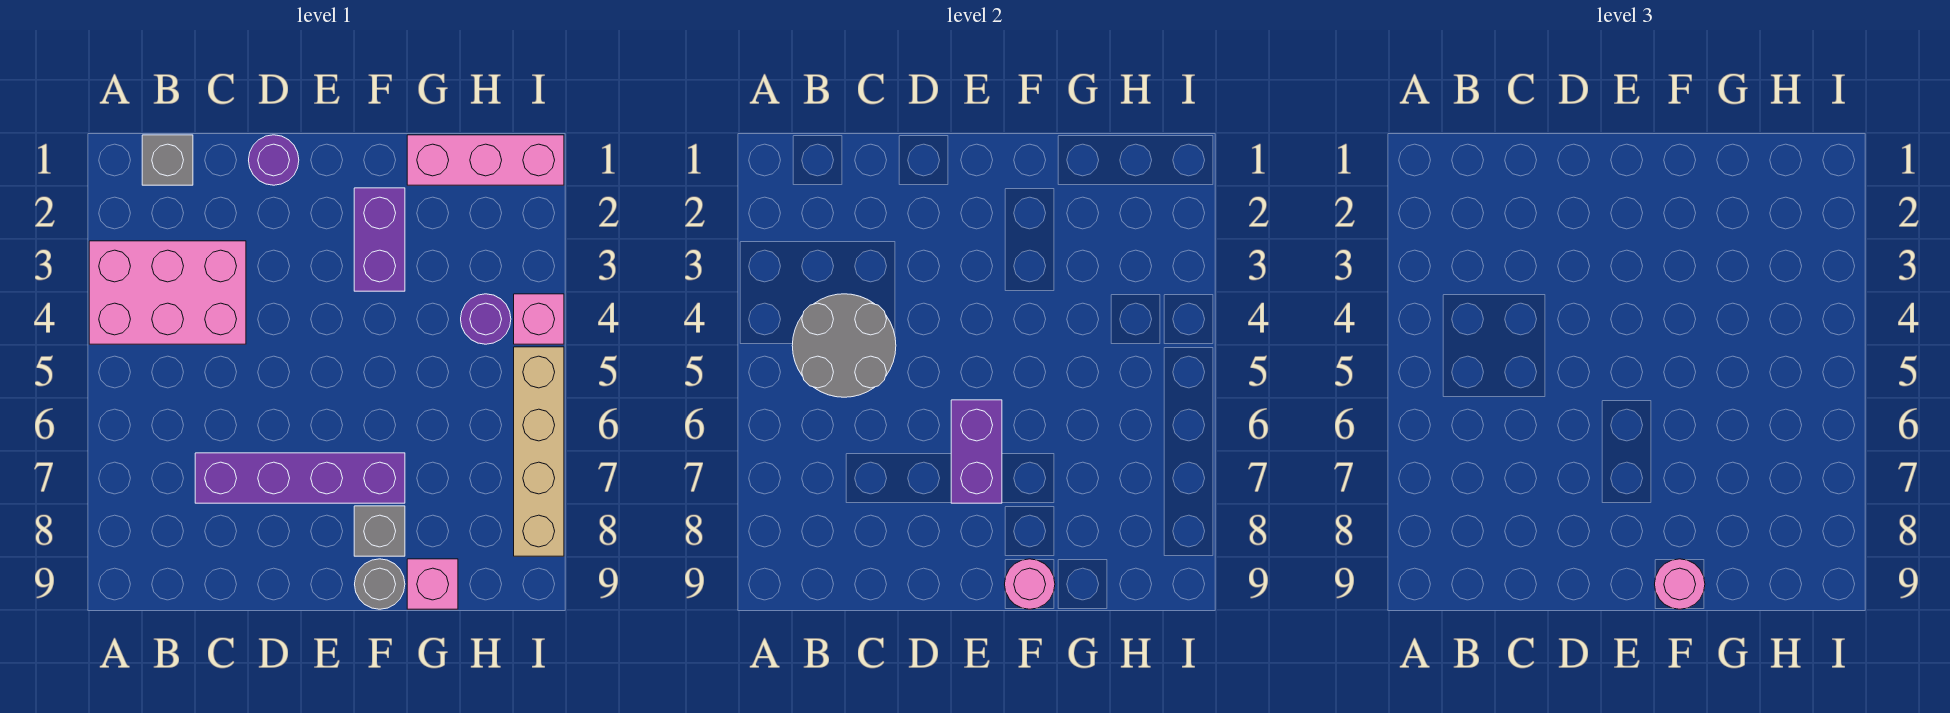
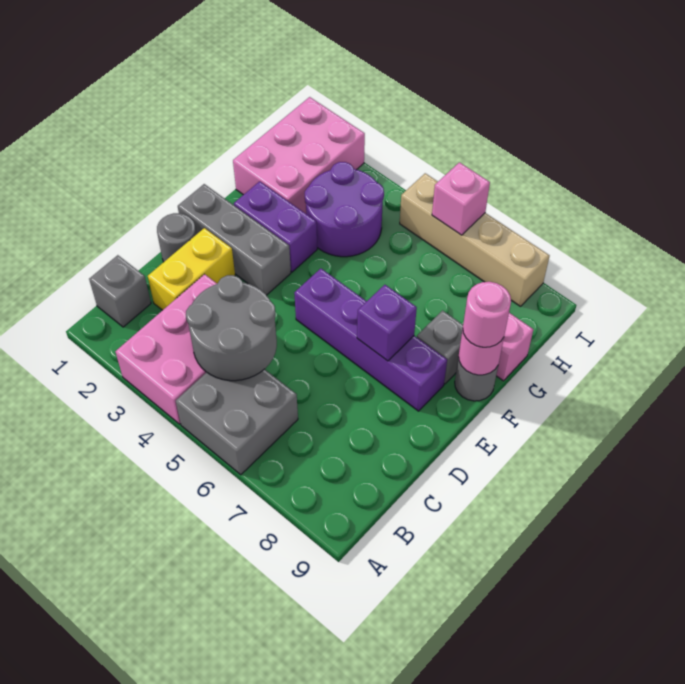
none -> grey brick A5:B6 level 1
none -> yellow brick C2:D2 level 1
purple brick C7:F7 level 1 -> purple brick E5:E8 level 1
purple round brick D1 level 1 -> grey round brick D1 level 1
none -> grey brick E1:E3 level 1
purple brick E6:E7 level 2 -> purple brick E7 level 2
pink brick G1:I1 level 1 -> pink brick G1:I2 level 1
purple round brick H4 level 1 -> purple round brick G3:H4 level 1
pink brick I4 level 1 -> pink brick I6 level 2

